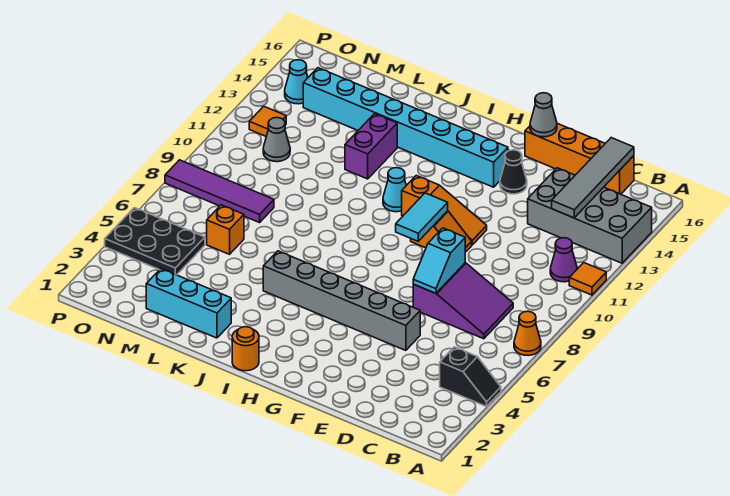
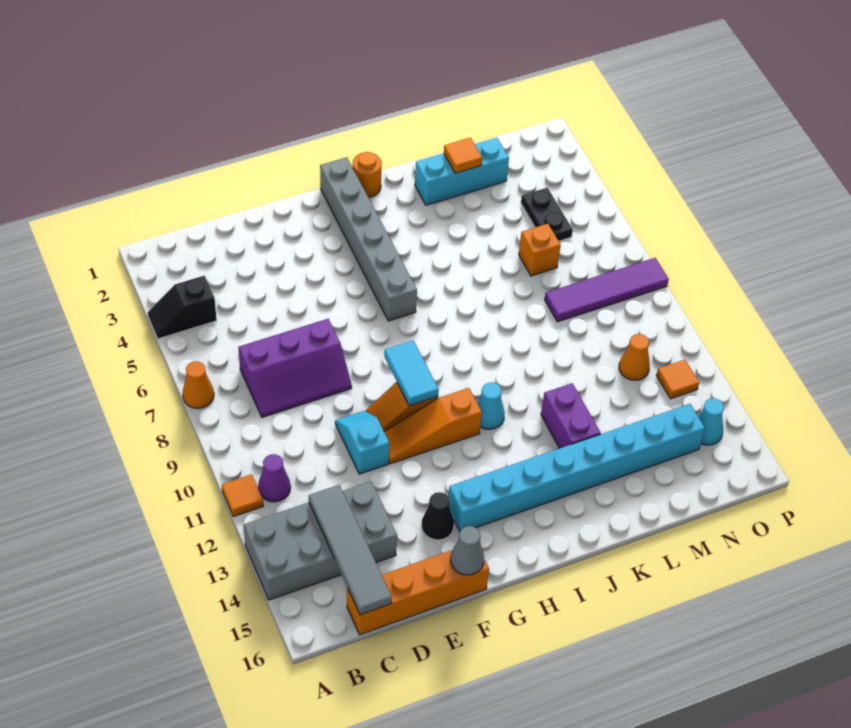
purple slope C7:E8 level 1 top E -> purple slope C7:E8 level 1 top 7
grey brick E5:J5 level 1 -> grey brick H1:H6 level 1
cyan slope E7:E8 level 2 top 8 -> cyan slope E10:E11 level 1 top 11
none -> orange tile L2 level 2
black plate N4:P5 level 1 -> black plate N4:N5 level 1
grey cone N11 level 1 -> orange cone N11 level 1

